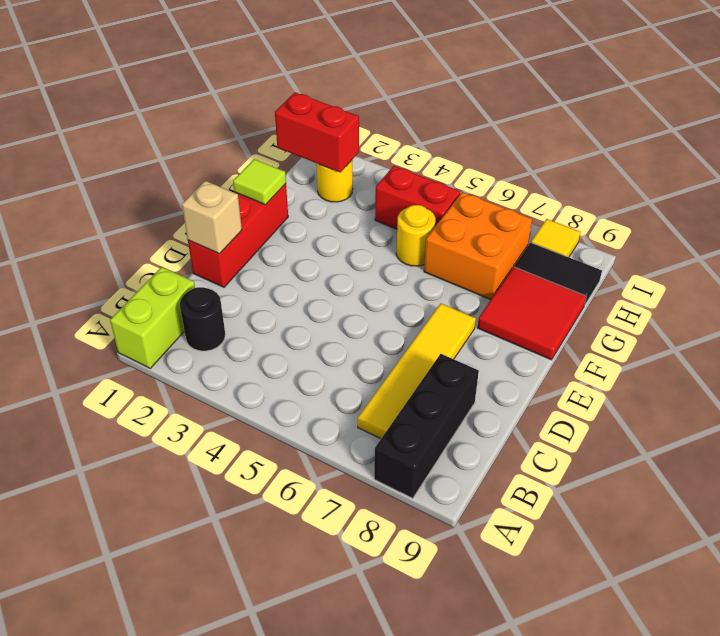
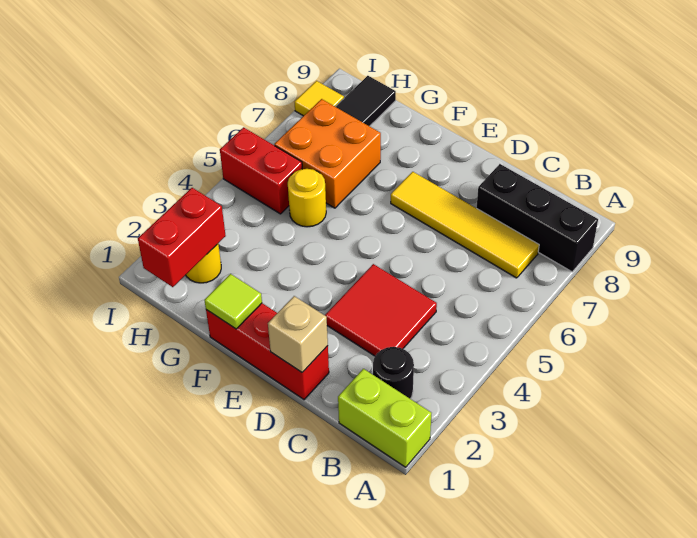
red tile F8:G9 level 1 -> red tile C3:D4 level 1
red brick H4:H5 level 1 -> red brick H5:I5 level 1

